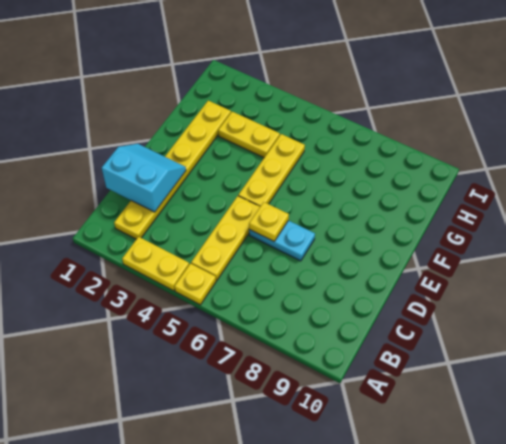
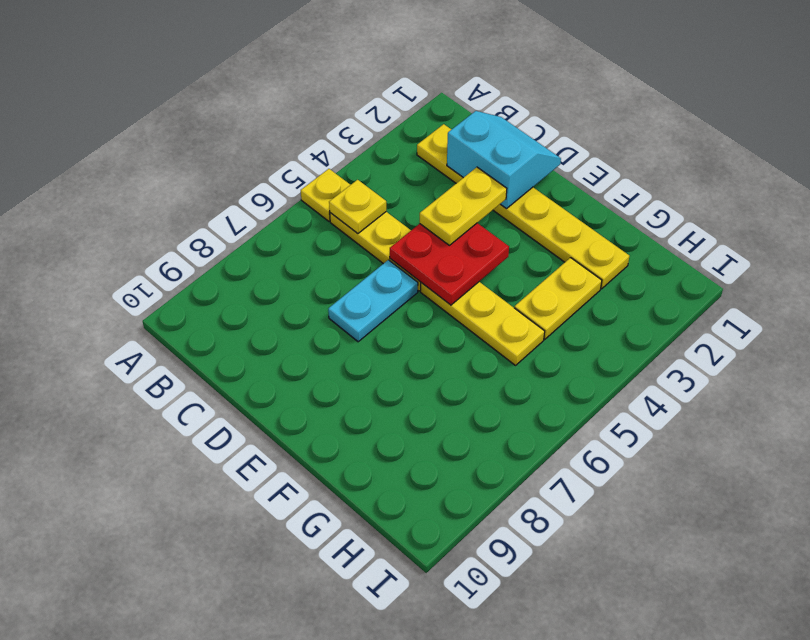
yellow plate A3:A4 level 1 -> yellow plate D3:D4 level 3
cyan slope C1:D2 level 2 top C -> cyan slope C1:D2 level 2 top 2
none -> red plate D4:E5 level 2
yellow plate D6 level 2 -> yellow plate B5 level 2

